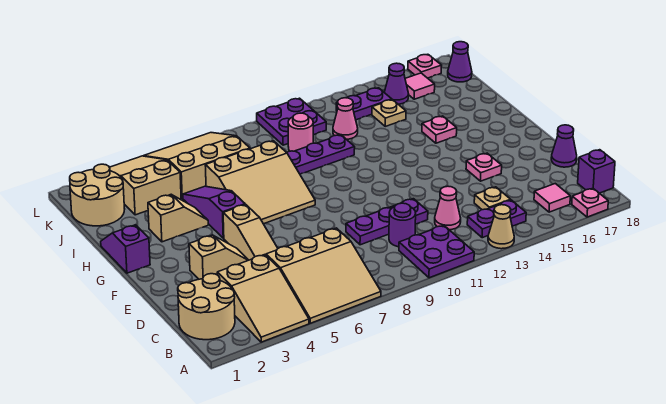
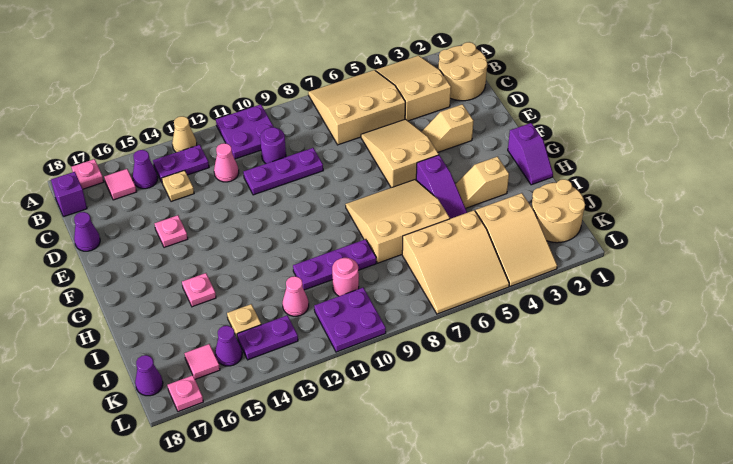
none -> purple cone B15 level 1
tan slope D5:F5 level 1 top F -> tan slope D5:F6 level 1 top F

